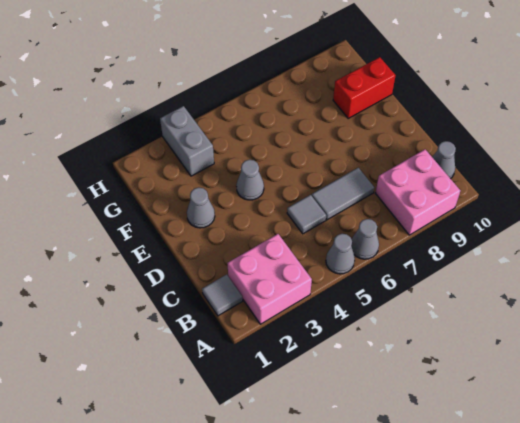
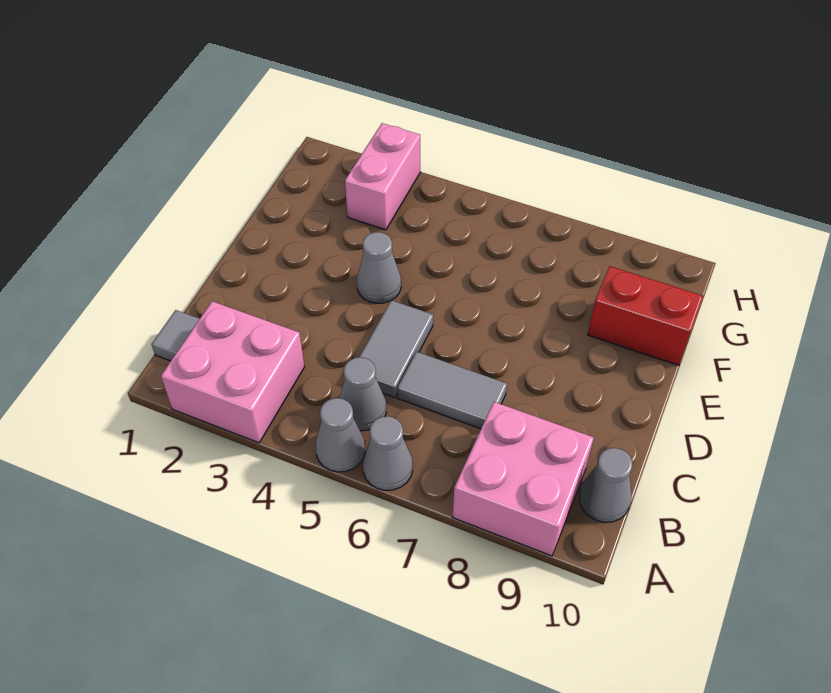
grey tile C5 level 1 -> grey tile C5:D5 level 1
grey cone E2 level 1 -> grey cone B5 level 1
grey brick G3:H3 level 1 -> pink brick G3:H3 level 1

